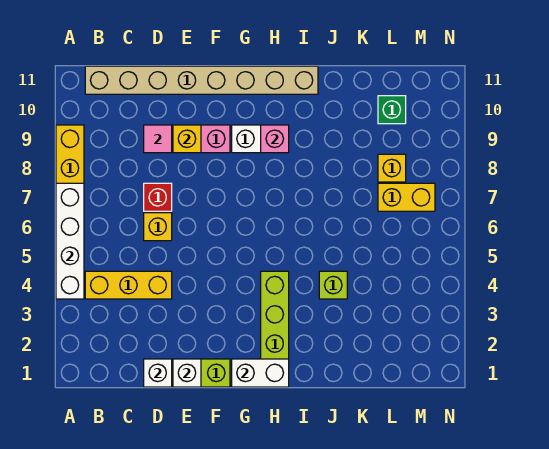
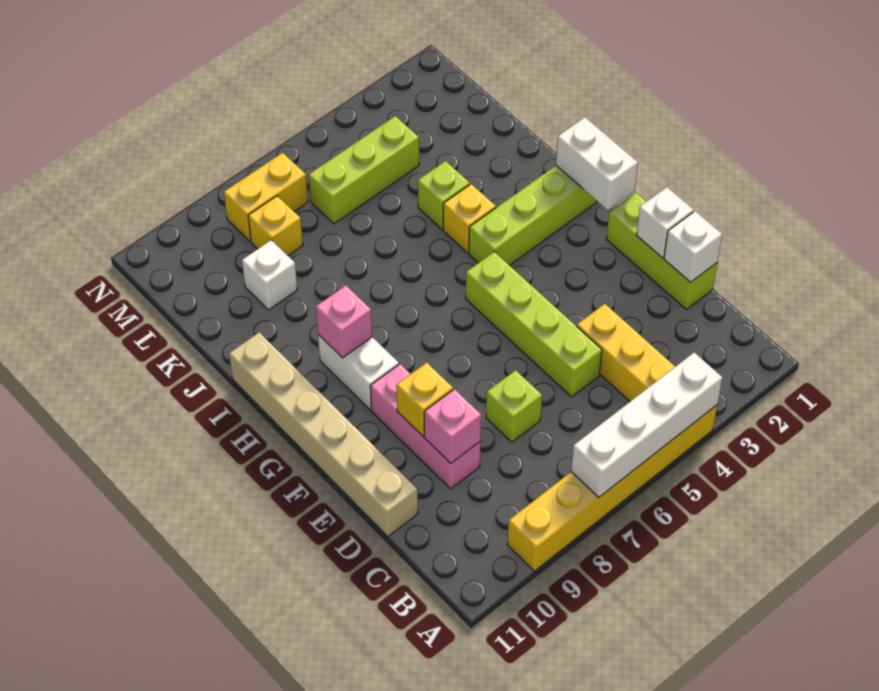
tan brick B11:I11 level 1 -> tan brick D11:I11 level 1
none -> lime brick D5:G5 level 1
yellow brick D6 level 1 -> yellow brick I4 level 1
red brick D7 level 1 -> lime brick D7 level 1
pink tile D9 level 2 -> pink brick D9 level 2
none -> white brick K9 level 1
none -> lime brick L4:L6 level 1
yellow brick L7:M7 level 1 -> yellow brick M7:M8 level 1
green brick L10 level 1 -> none

